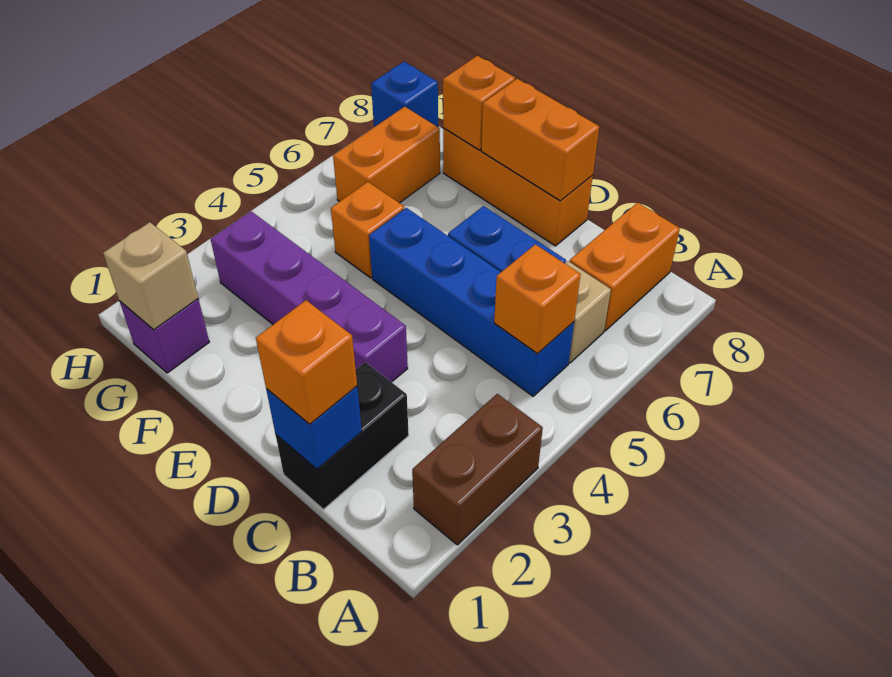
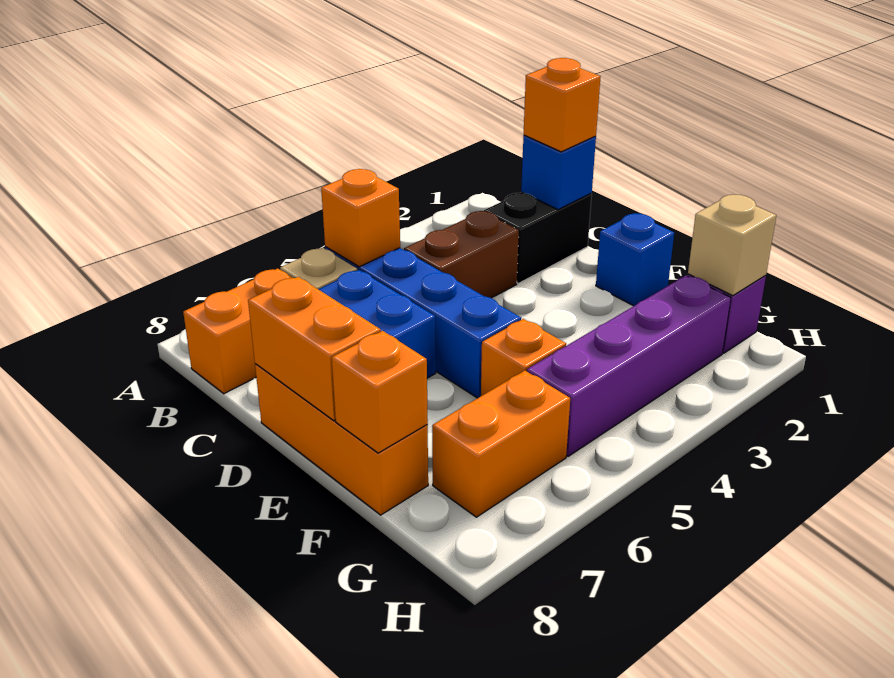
brown brick A2:A3 level 1 -> brown brick C3:C4 level 1
purple brick D3:G3 level 1 -> purple brick G2:G5 level 1
blue brick H8 level 1 -> blue brick E1 level 1

